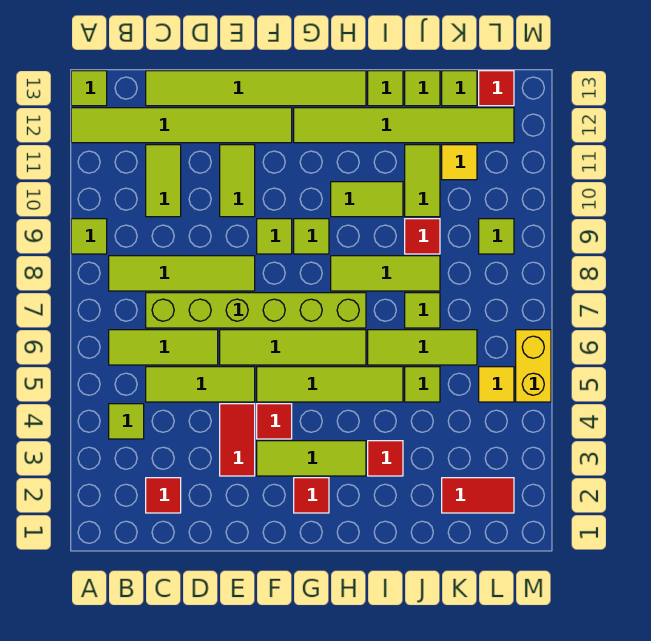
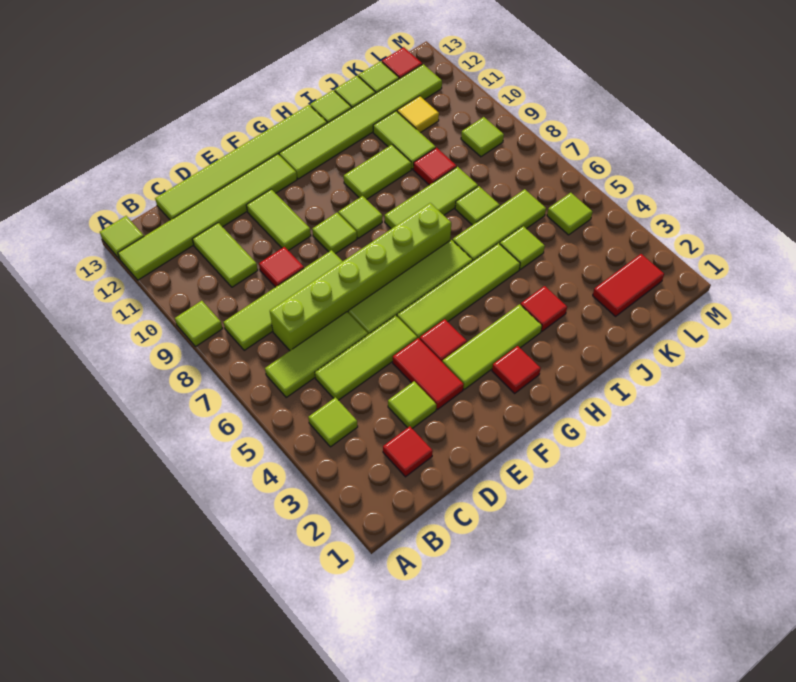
none -> lime tile D3 level 1
none -> red tile D9 level 1
yellow tile L5 level 1 -> lime tile L5 level 1
yellow brick M5:M6 level 1 -> none

